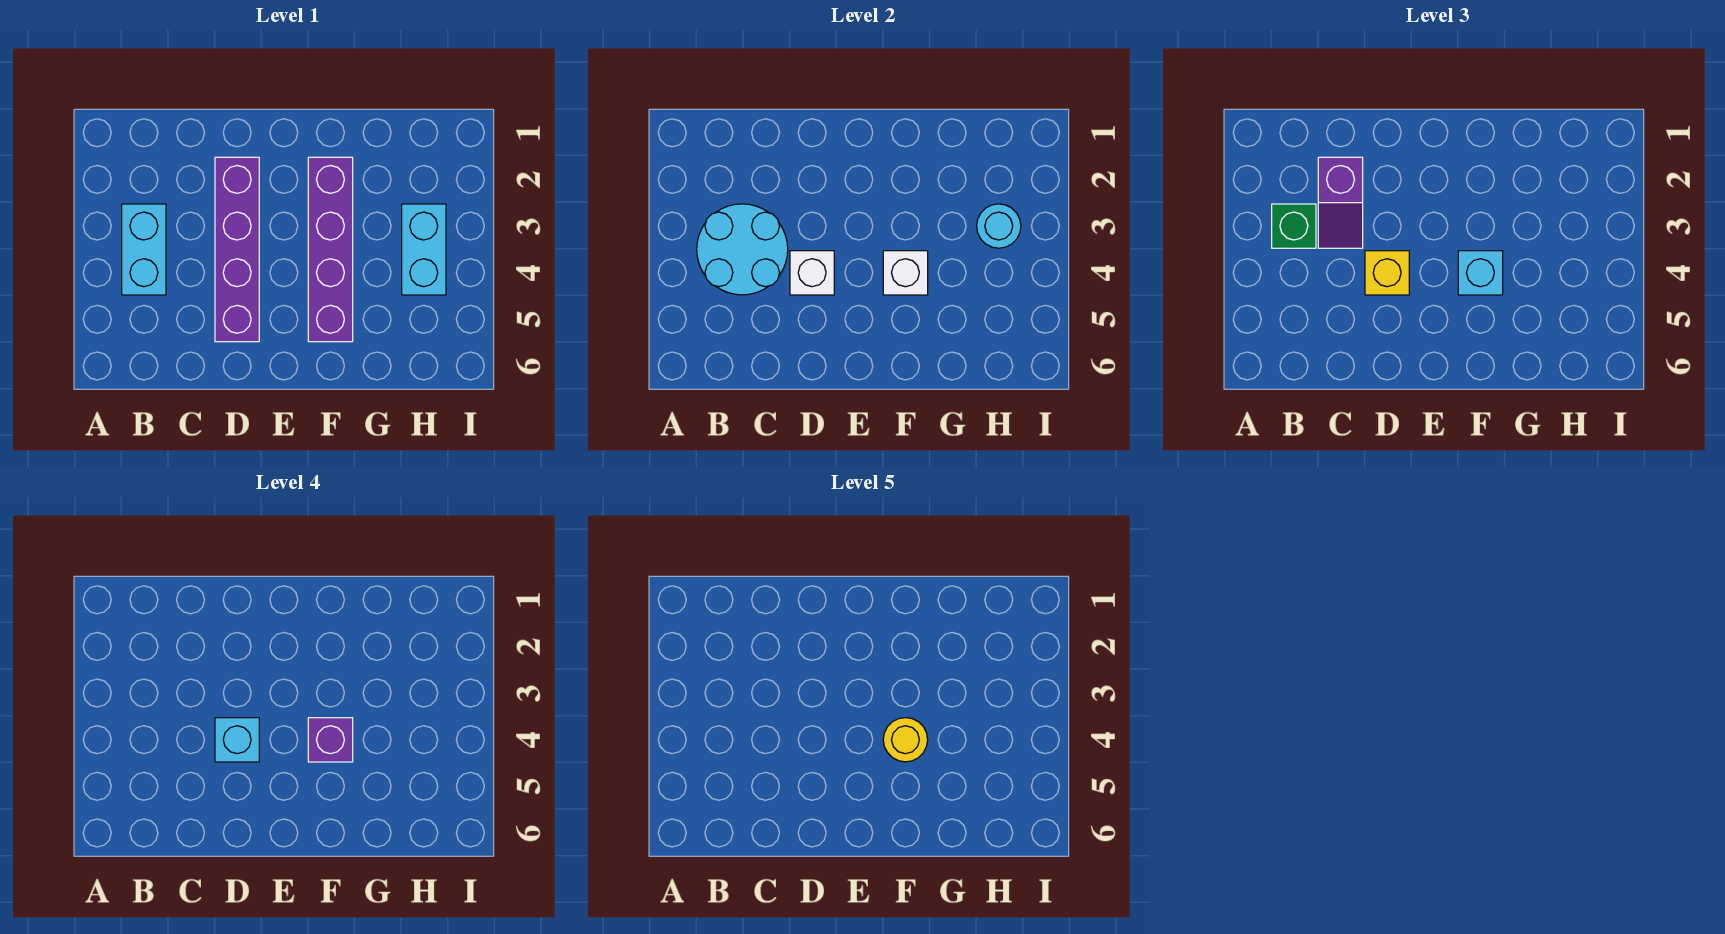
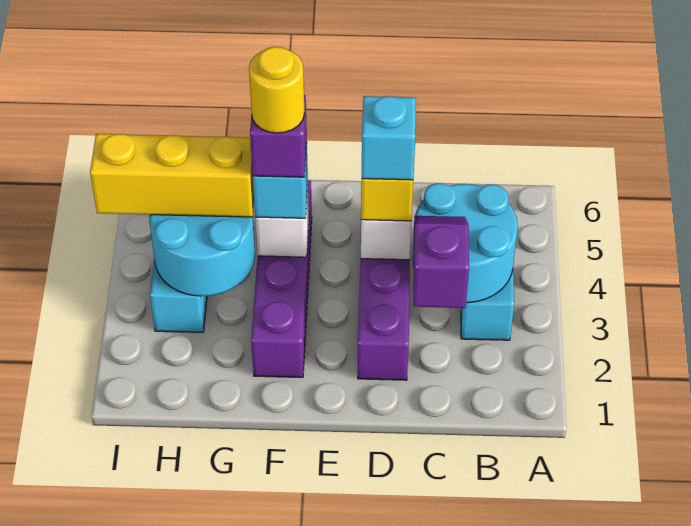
green brick B3 level 3 -> none
none -> yellow brick G4:I4 level 3
cyan round brick H3 level 2 -> cyan round brick G3:H4 level 2

